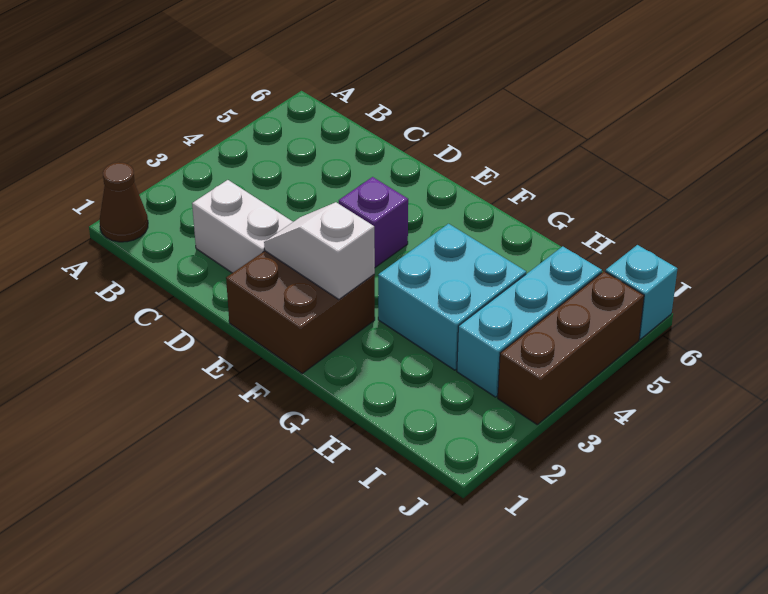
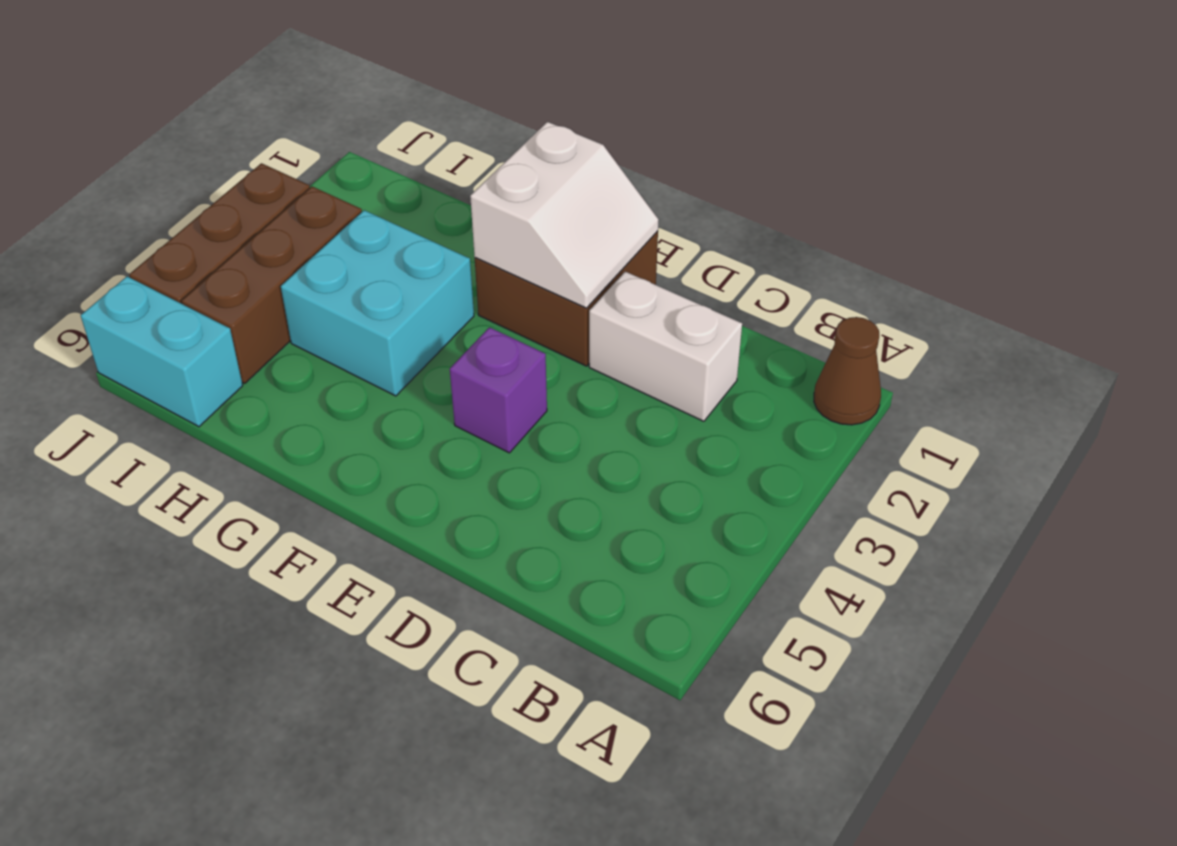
white slope E2:F2 level 2 top F -> white slope E1:F2 level 2 top F
cyan brick I3:I5 level 1 -> brown brick I3:I5 level 1
cyan brick J6 level 1 -> cyan brick I6:J6 level 1

